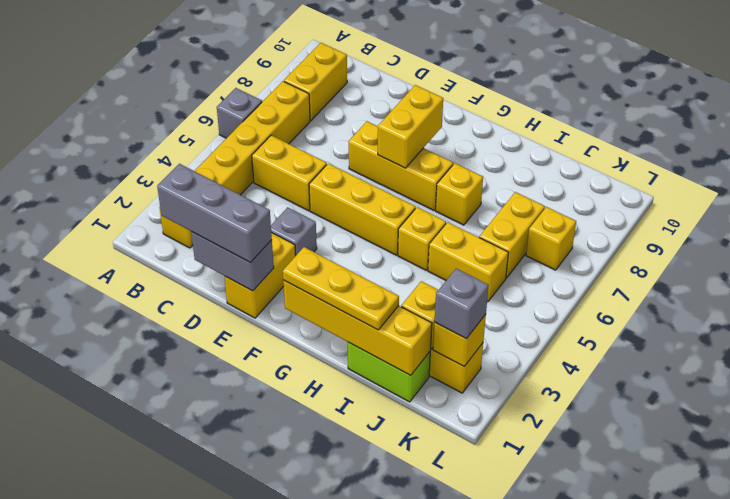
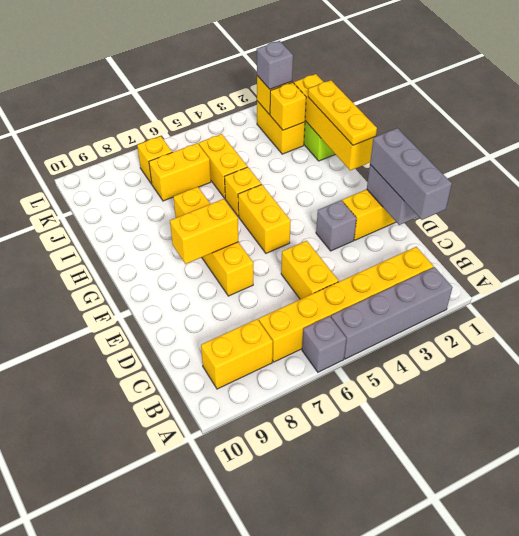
none -> grey brick A2:A5 level 1
yellow brick E5:G5 level 1 -> yellow brick F5:G5 level 1

